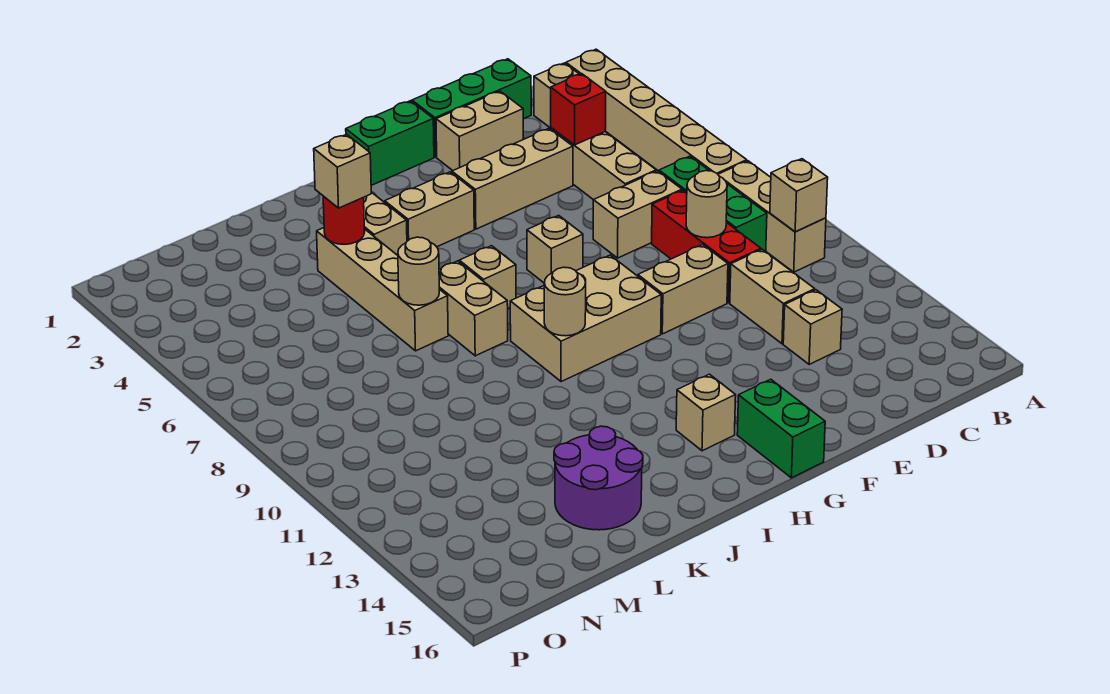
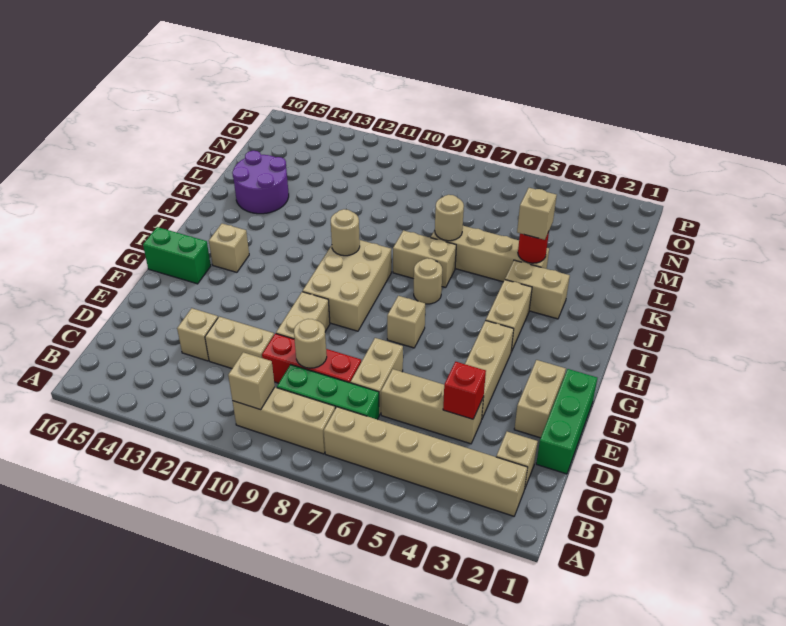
green brick G1:H1 level 1 -> none
tan brick I7 level 1 -> tan round brick I7 level 1

